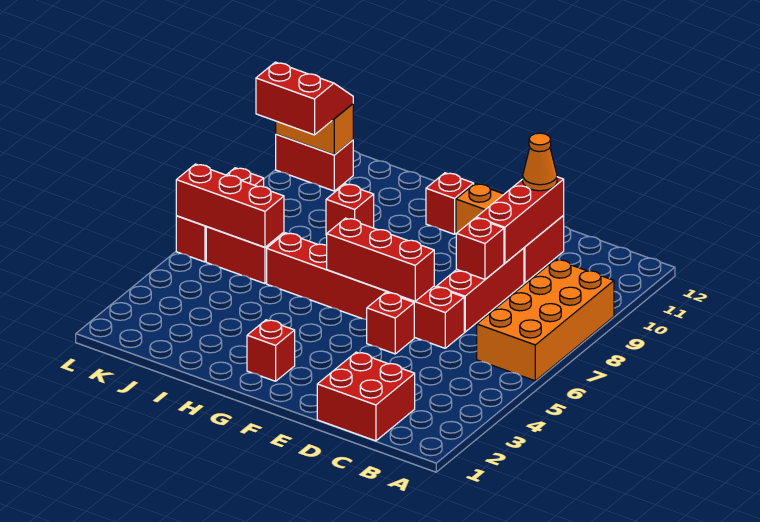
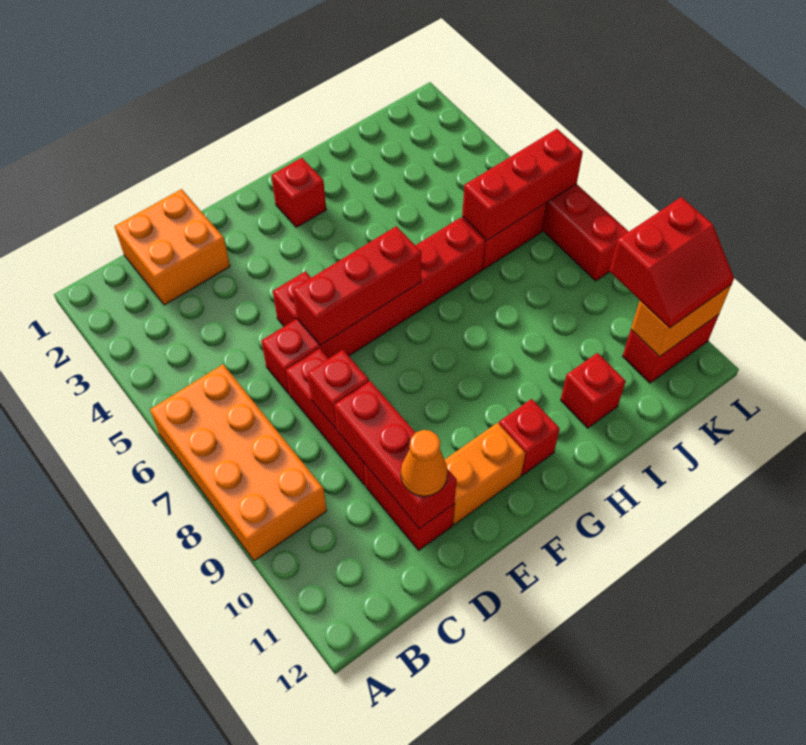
red brick C1:D2 level 1 -> orange brick C1:D2 level 1
red brick I9 level 1 -> red brick I11 level 1

